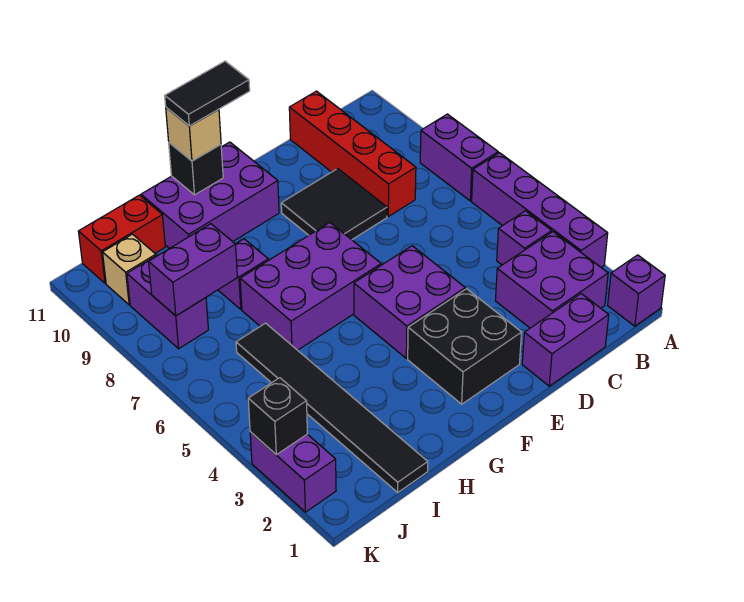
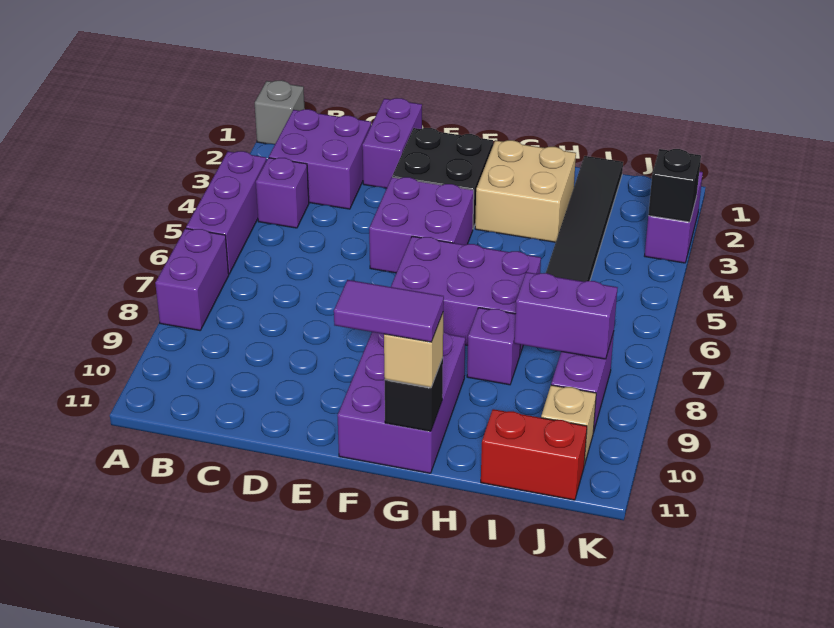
purple brick A1 level 1 -> grey brick A1 level 1
purple brick A3:A6 level 1 -> purple brick A4:A6 level 1
purple brick C1:D1 level 1 -> purple brick D1:D2 level 1
red brick C8:C11 level 1 -> none
black tile D8:E9 level 1 -> none
purple brick F10:H11 level 1 -> purple brick F9:G11 level 1
black tile F11:G11 level 4 -> purple tile F11:G11 level 4
none -> tan brick G2:H3 level 1

